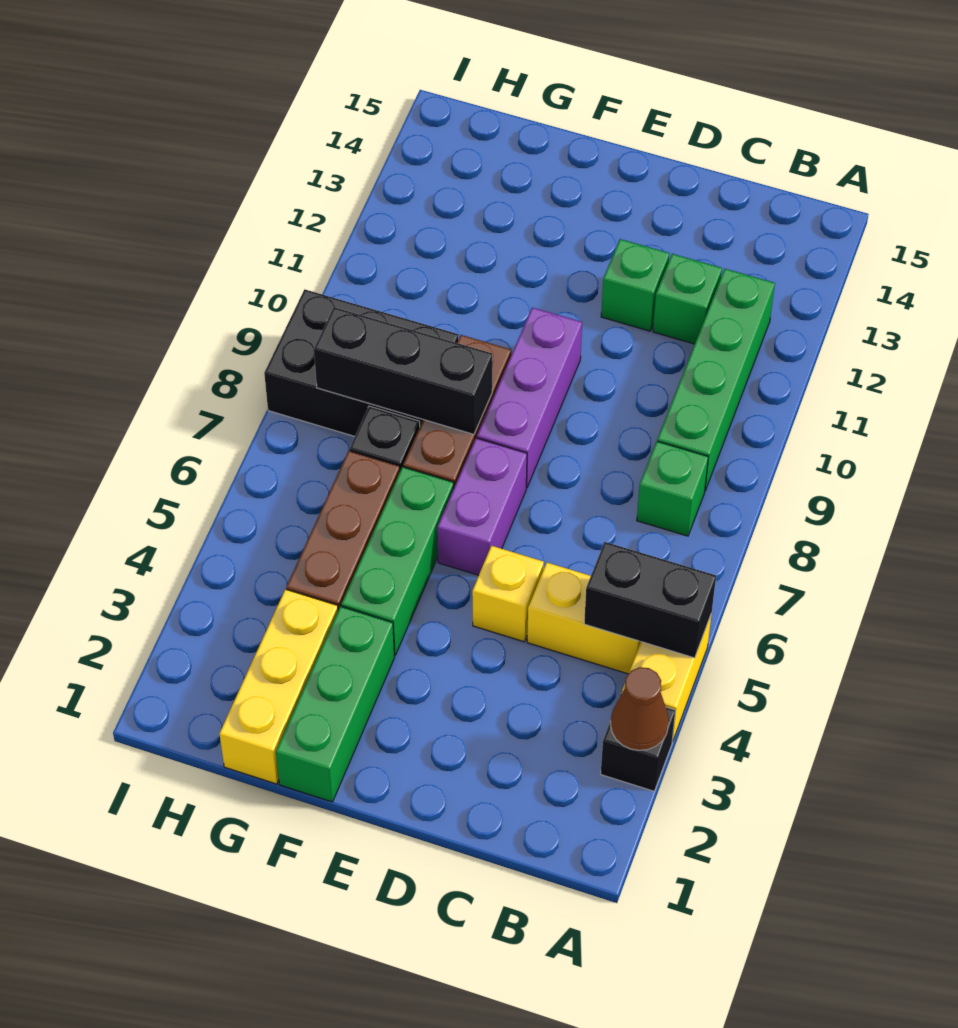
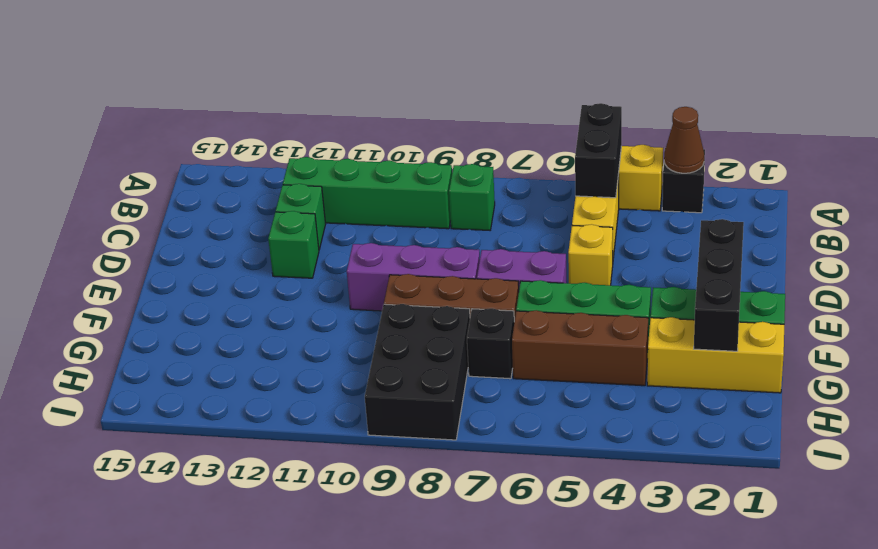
black brick F8:H8 level 2 -> black brick E2:G2 level 2

